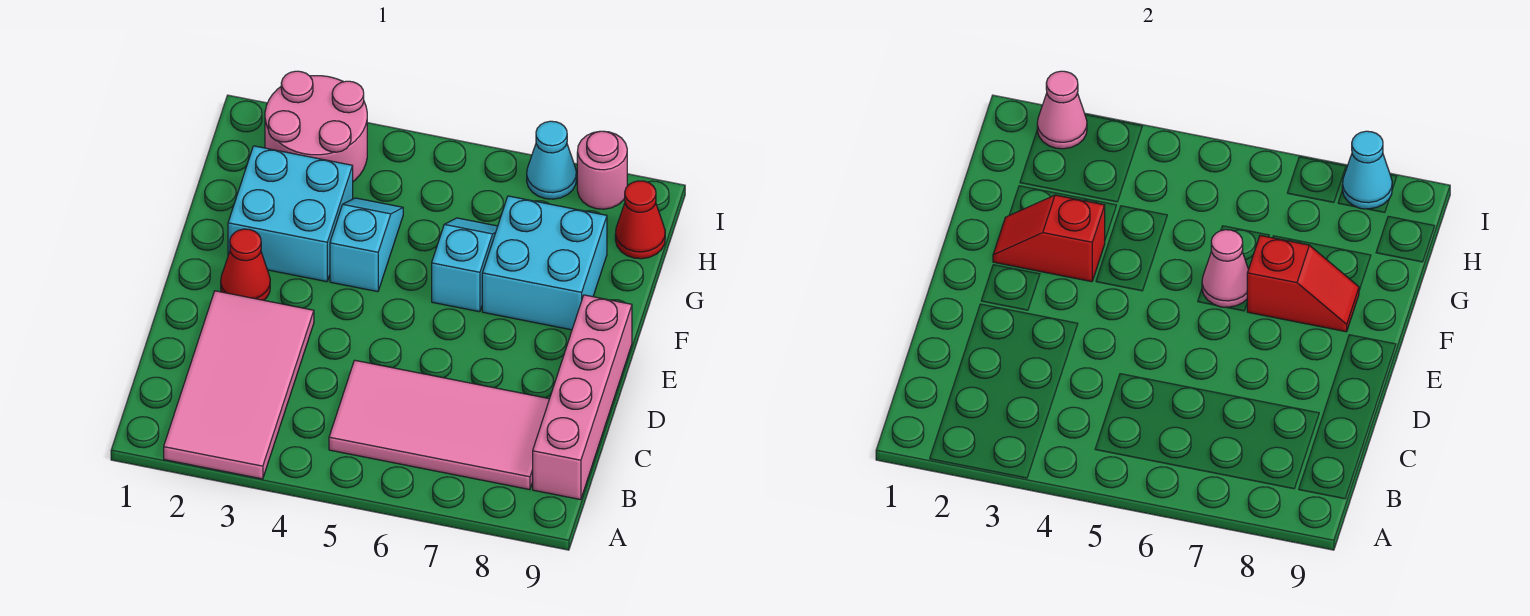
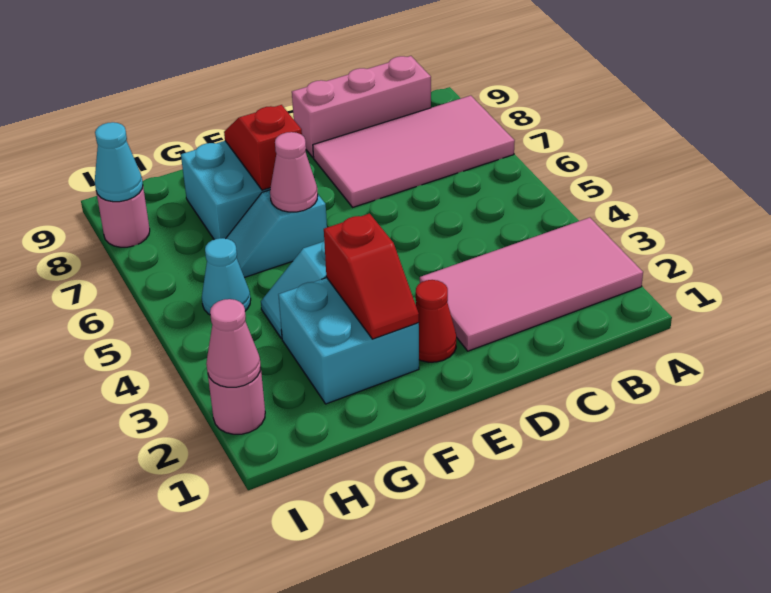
pink tile B5:C8 level 1 -> pink tile A7:D8 level 1
pink brick B9:E9 level 1 -> pink brick B9:D9 level 1
pink round brick H2:I3 level 1 -> pink round brick I2 level 1
red cone H9 level 1 -> none
cyan cone I7 level 1 -> cyan cone H5 level 1

